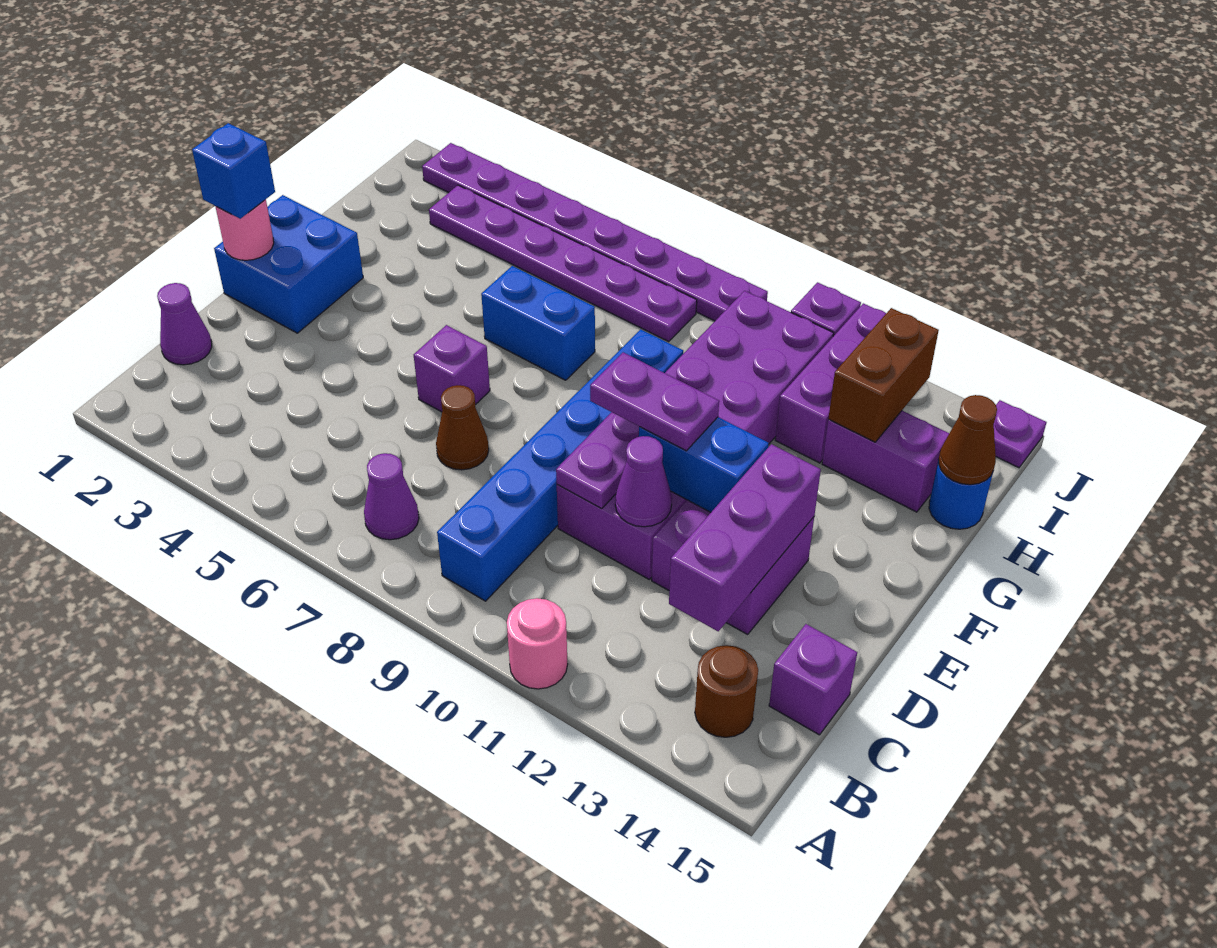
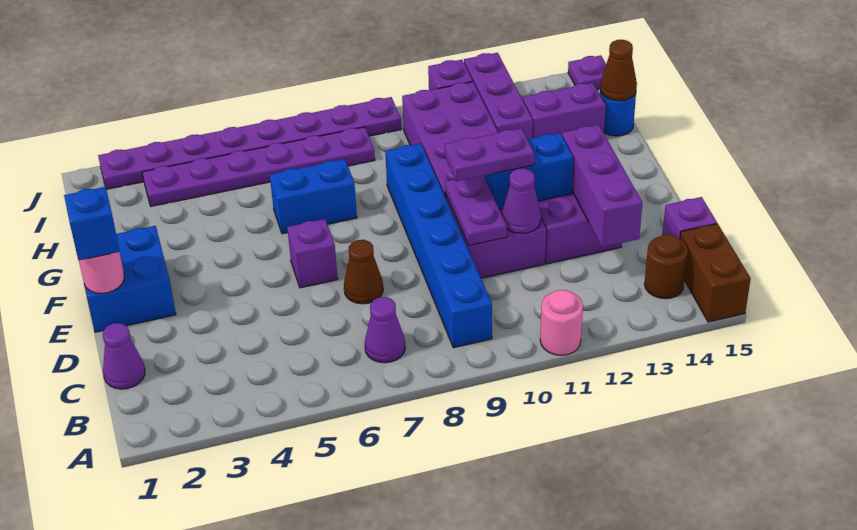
brown brick H13:I13 level 2 -> brown brick A15:B15 level 1

